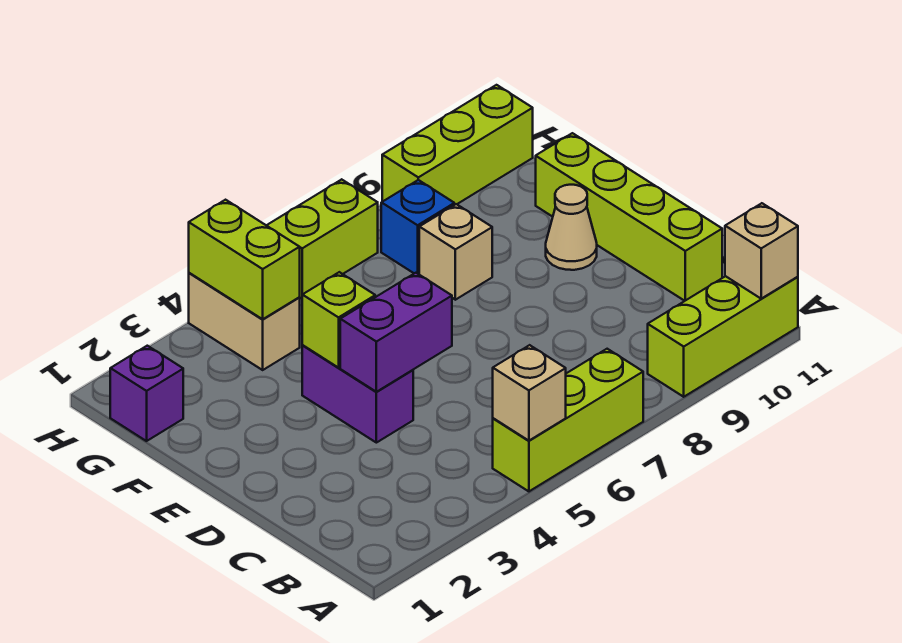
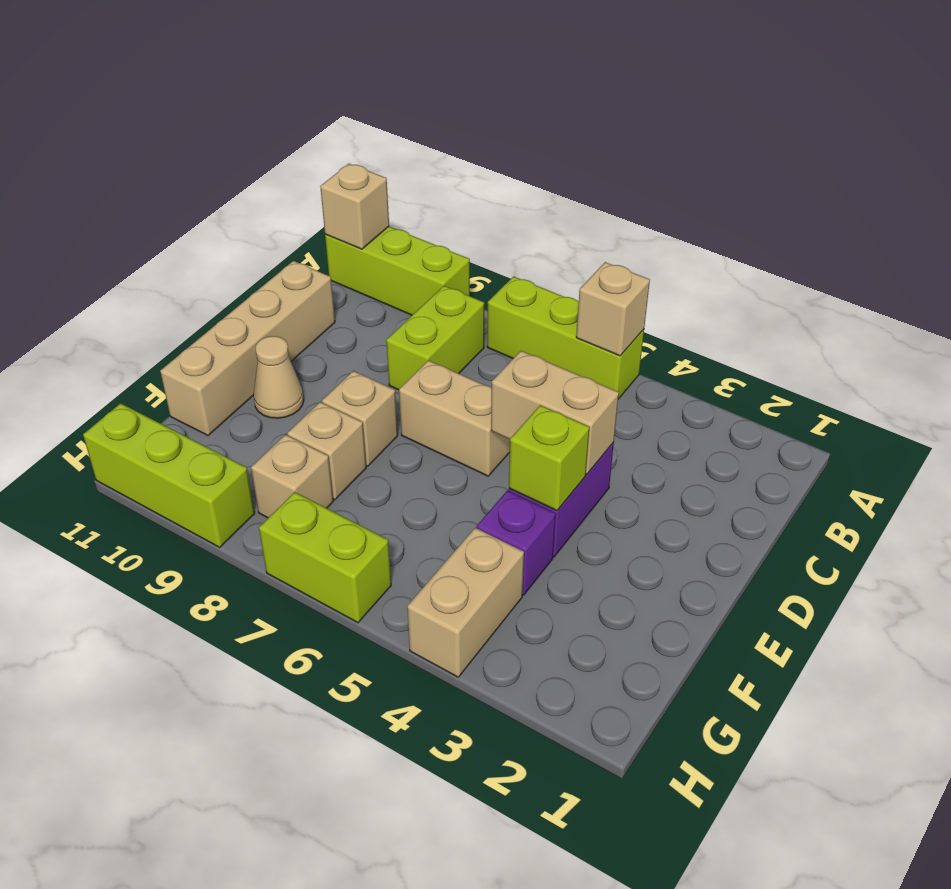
lime brick C11:F11 level 1 -> tan brick C11:F11 level 1
purple brick D4:D5 level 2 -> tan brick D4:D5 level 2
none -> tan brick D6:D7 level 1
none -> tan brick E8 level 1
purple brick G1 level 1 -> purple brick F4 level 1
lime brick G4:H4 level 2 -> lime brick B8:C8 level 1
blue brick G8 level 1 -> tan brick G8 level 1

